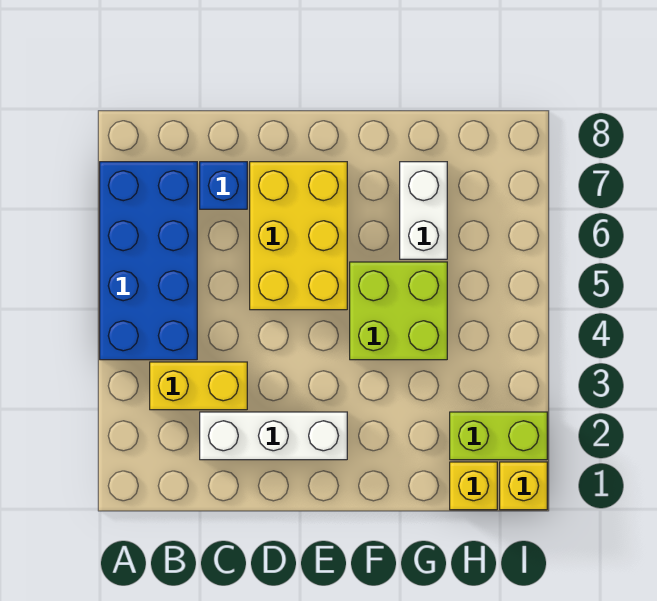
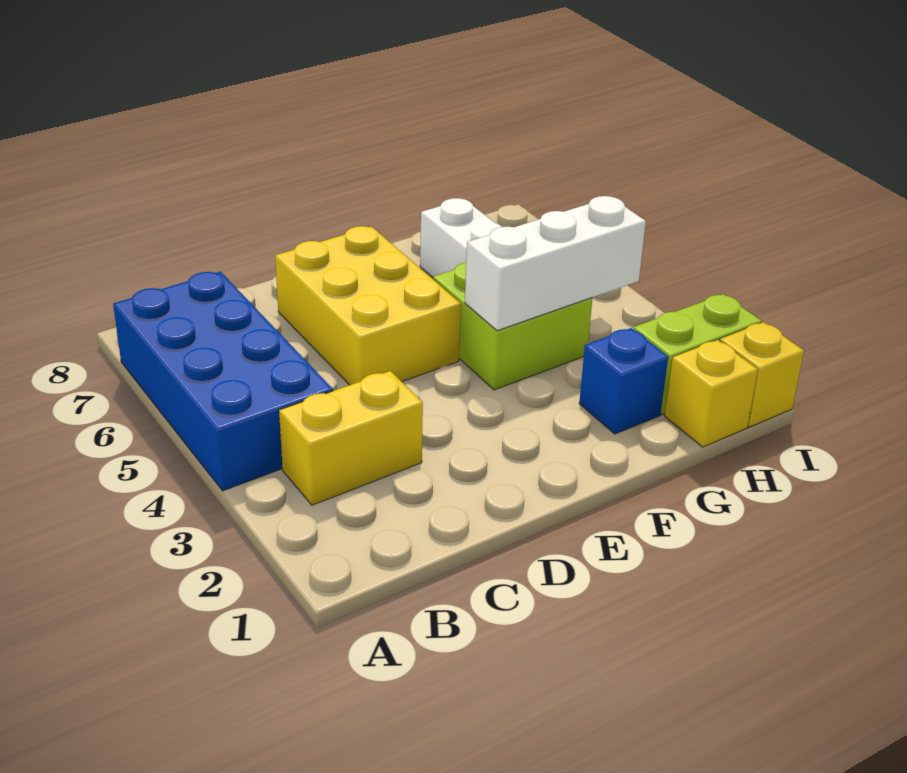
white brick C2:E2 level 1 -> white brick F4:H4 level 2
blue brick C7 level 1 -> blue brick G2 level 1

